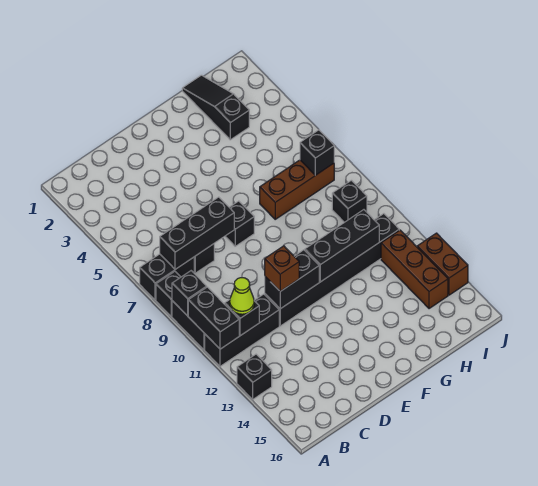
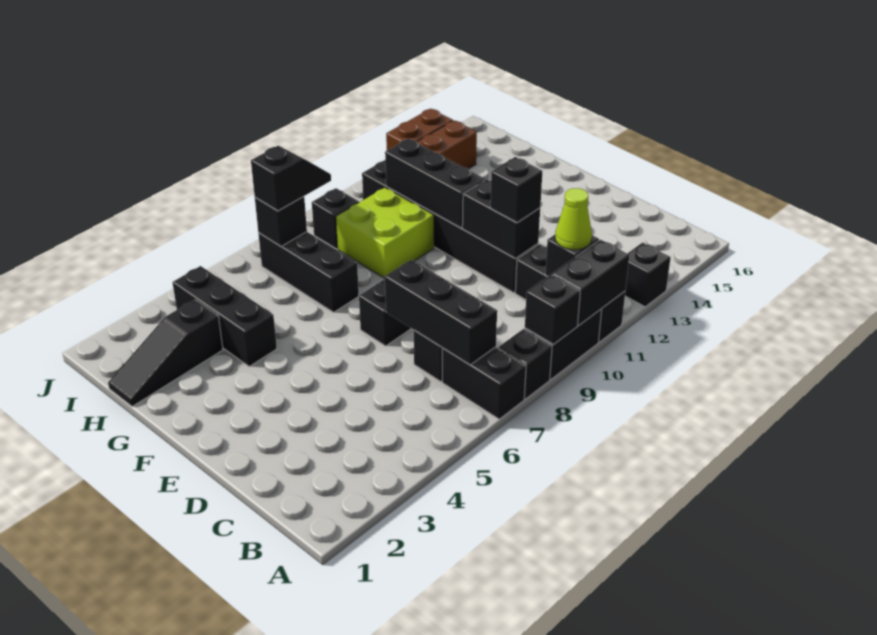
brown brick D11 level 3 -> black brick D11 level 3
none -> black brick G4:I4 level 1
brown brick G7:I7 level 1 -> black brick G7:I7 level 1
none -> lime brick G9:H10 level 1
none -> black slope I7:I8 level 3 top 7

